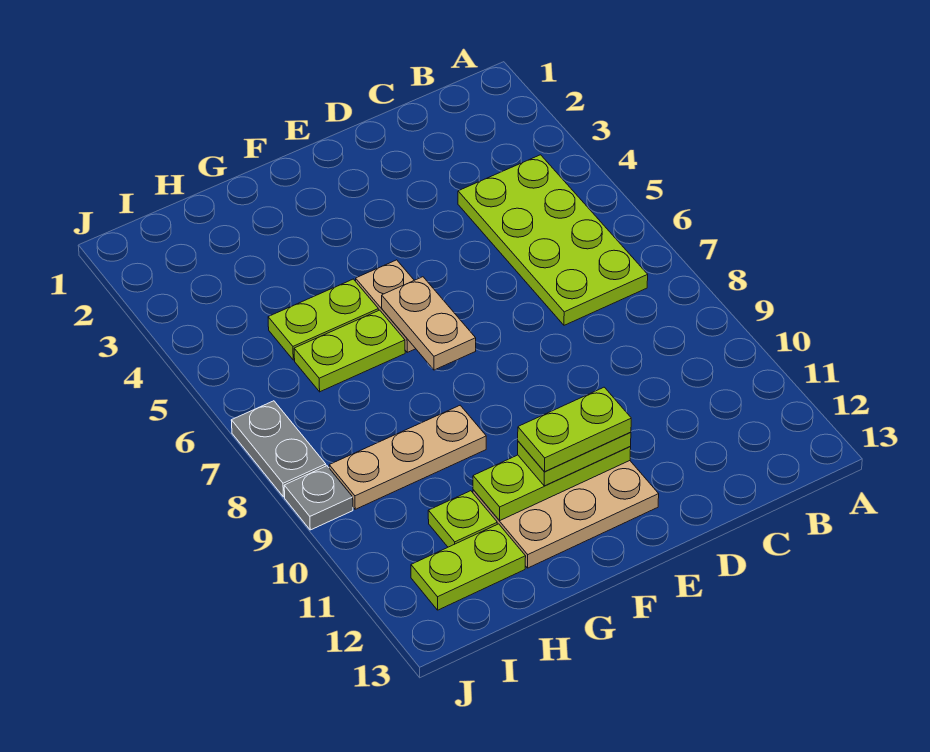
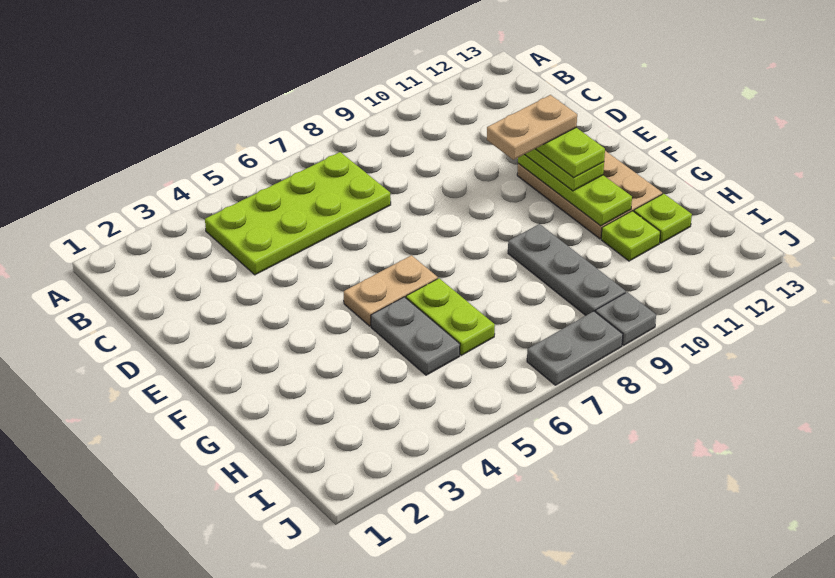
tan plate F6:F7 level 2 -> tan plate E10:E11 level 5
lime plate G5:H5 level 1 -> grey plate G5:H5 level 1
tan plate G9:I9 level 1 -> grey plate G9:I9 level 1
lime plate H12:I12 level 1 -> lime plate H12 level 1

